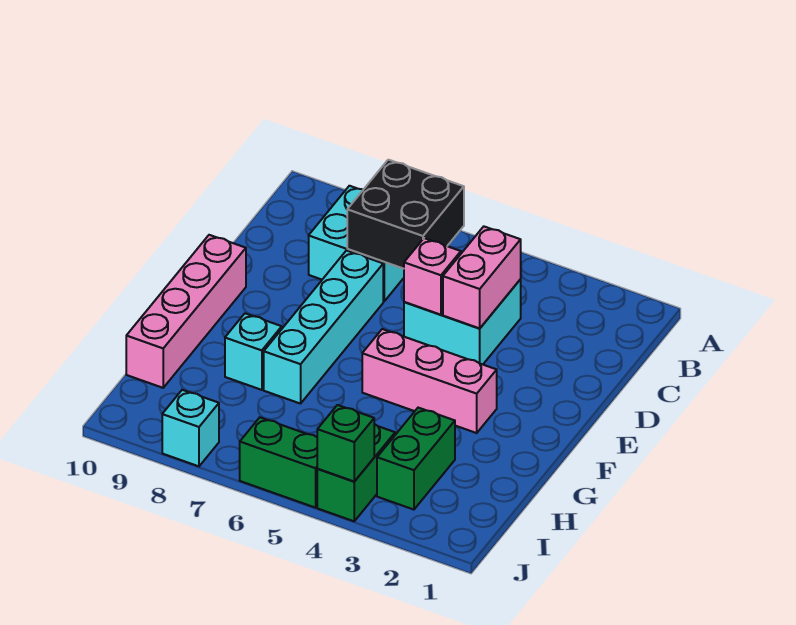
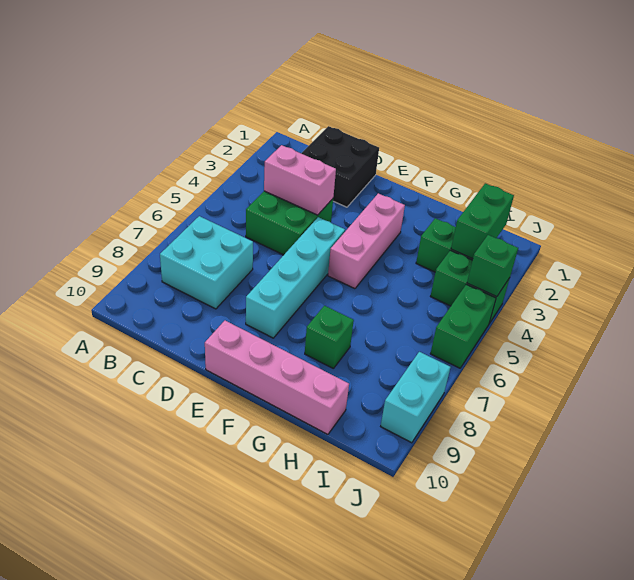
black brick B6:C7 level 2 -> black brick C1:D2 level 1
cyan brick C4:D5 level 1 -> green brick C4:D5 level 1
pink brick D5 level 2 -> none
cyan brick D7:G7 level 1 -> cyan brick E5:E8 level 1
cyan brick G8 level 1 -> green brick G8 level 1
none -> green brick I2:I3 level 2
cyan brick J8 level 1 -> cyan brick J8:J9 level 1

